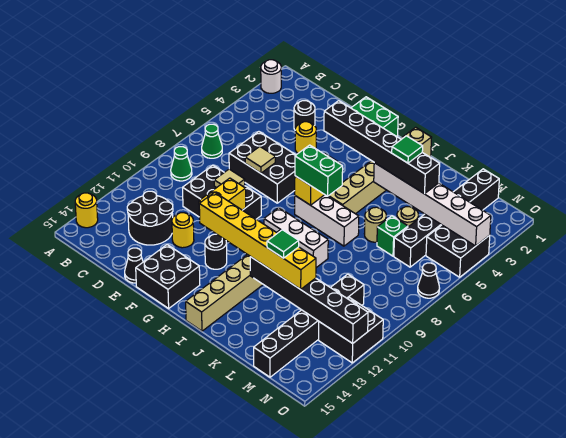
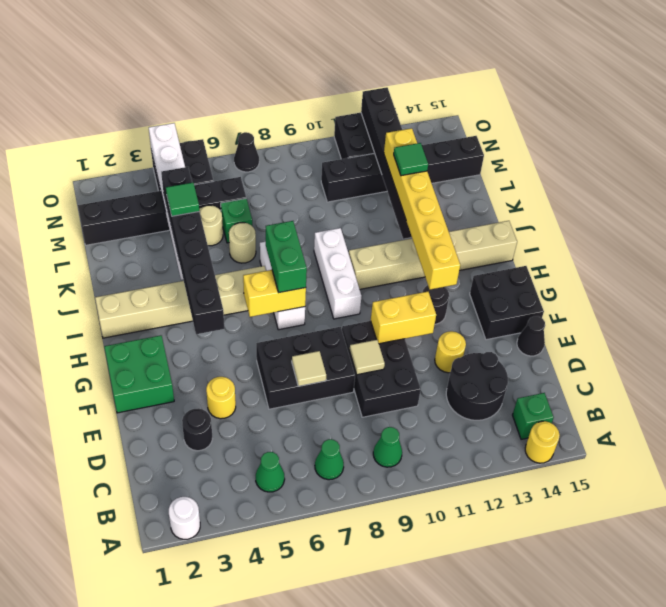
none -> green cone B5 level 1
none -> green brick B14 level 1
black brick D6:F7 level 1 -> black brick E6:F8 level 1

